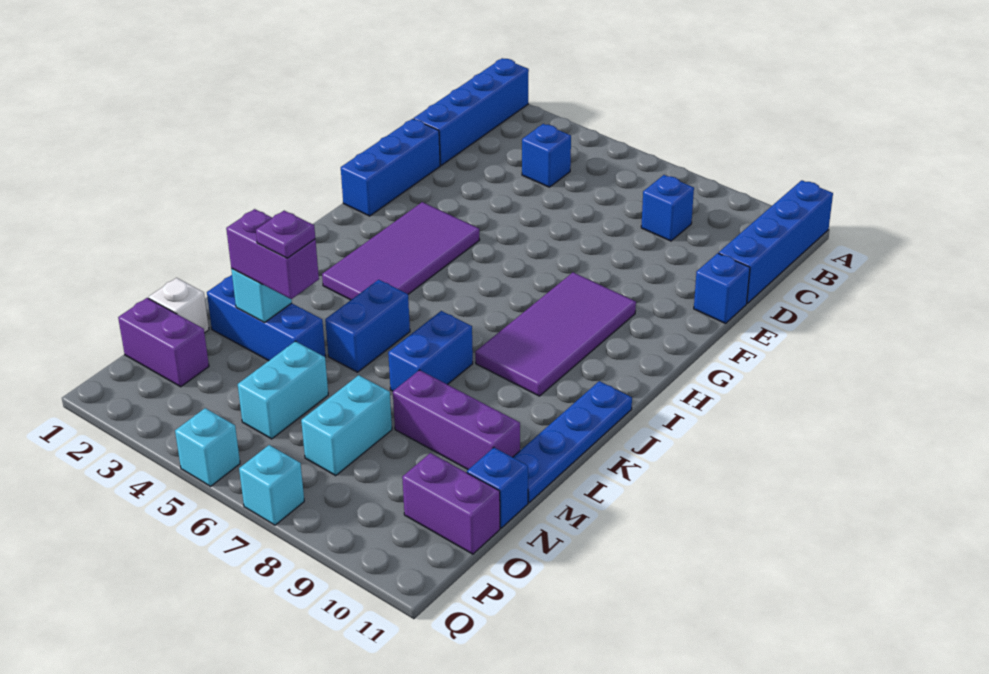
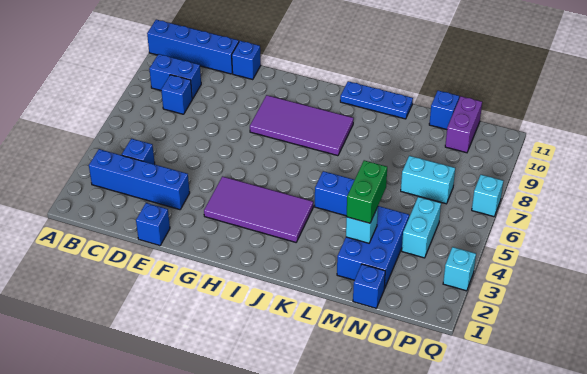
blue brick A1:D1 level 1 -> blue brick B3:E3 level 1
blue brick E1:G1 level 1 -> blue brick E1 level 1
blue plate J11:M11 level 1 -> blue plate J11:L11 level 1
blue brick K7:L7 level 1 -> blue brick B9:C9 level 1
blue brick M2:M4 level 1 -> blue brick M2:N4 level 1
purple brick M3:M4 level 3 -> green brick M3:M4 level 3
purple plate M4 level 4 -> none
purple brick M8:M10 level 1 -> none
white brick N1 level 1 -> blue brick N1 level 1
cyan brick N5:O5 level 1 -> cyan brick O4:O5 level 1
purple brick O1:O2 level 1 -> none
cyan brick Q5 level 1 -> cyan brick Q3 level 1

